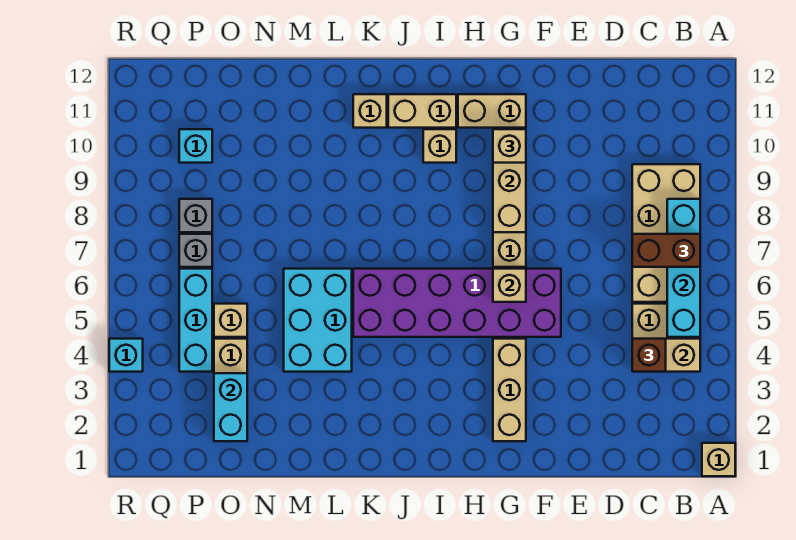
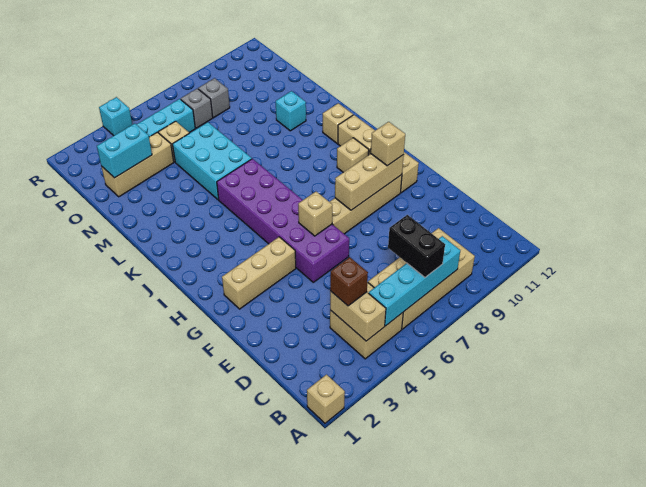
brown brick B7:C7 level 3 -> black brick B7:C7 level 3
cyan brick L4:M6 level 1 -> cyan brick L5:N6 level 1
cyan brick P10 level 1 -> cyan brick M10 level 1

